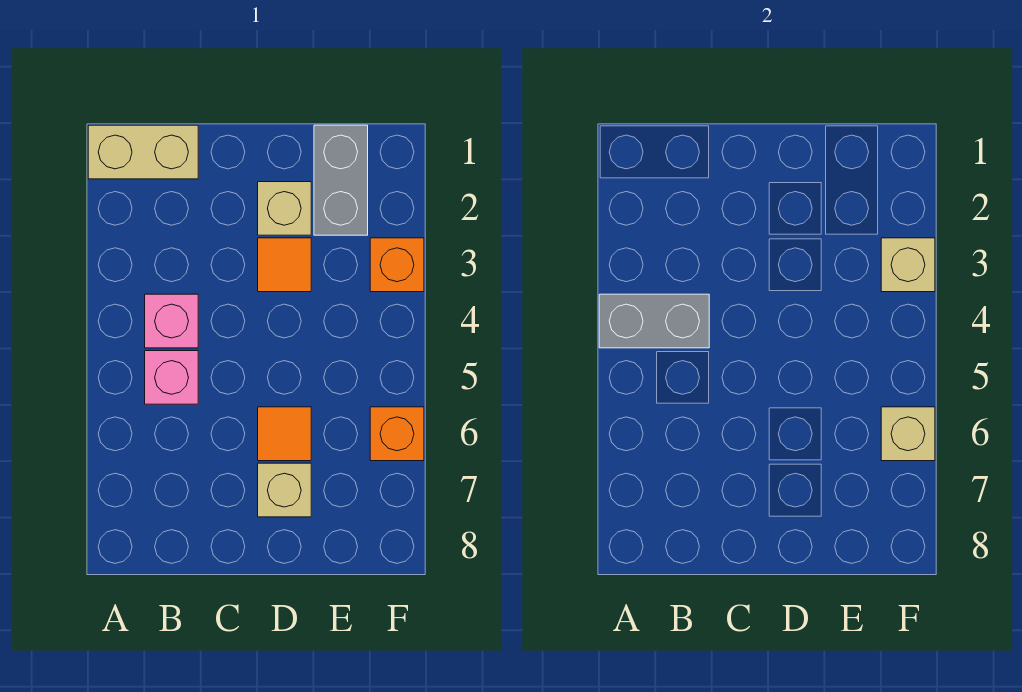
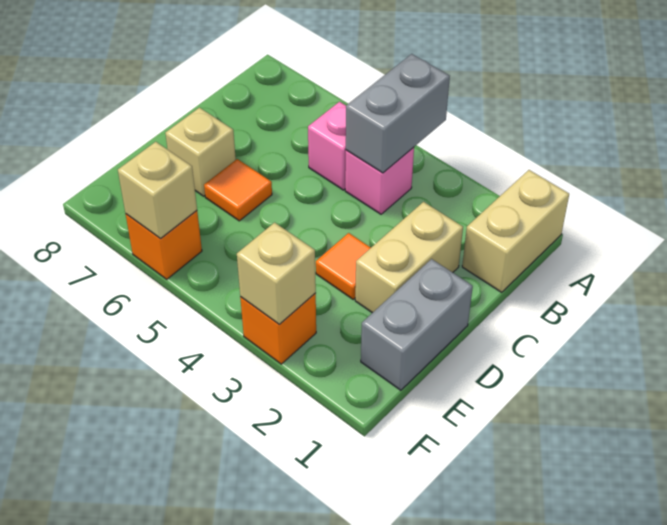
tan brick D2 level 1 -> tan brick C2:D2 level 1
grey brick E1:E2 level 1 -> grey brick D1:E1 level 1

